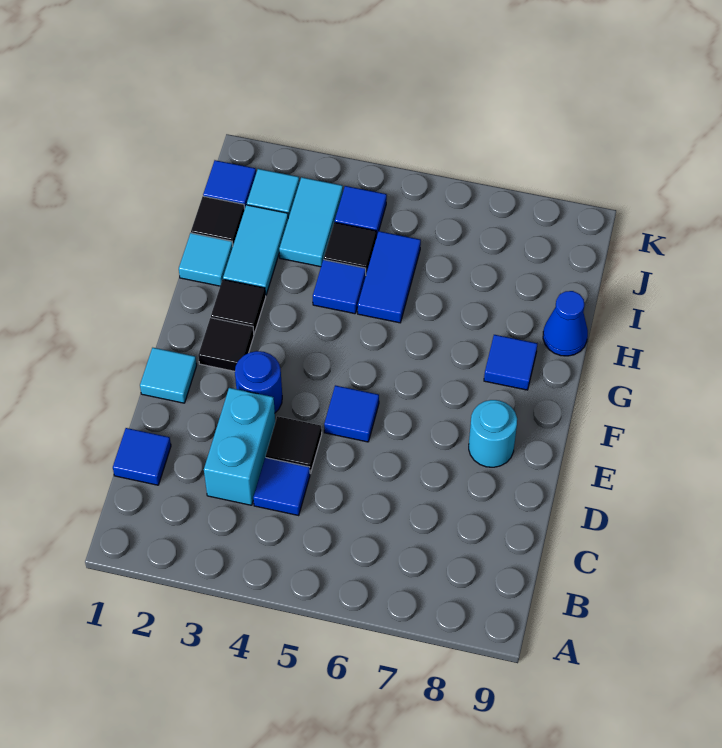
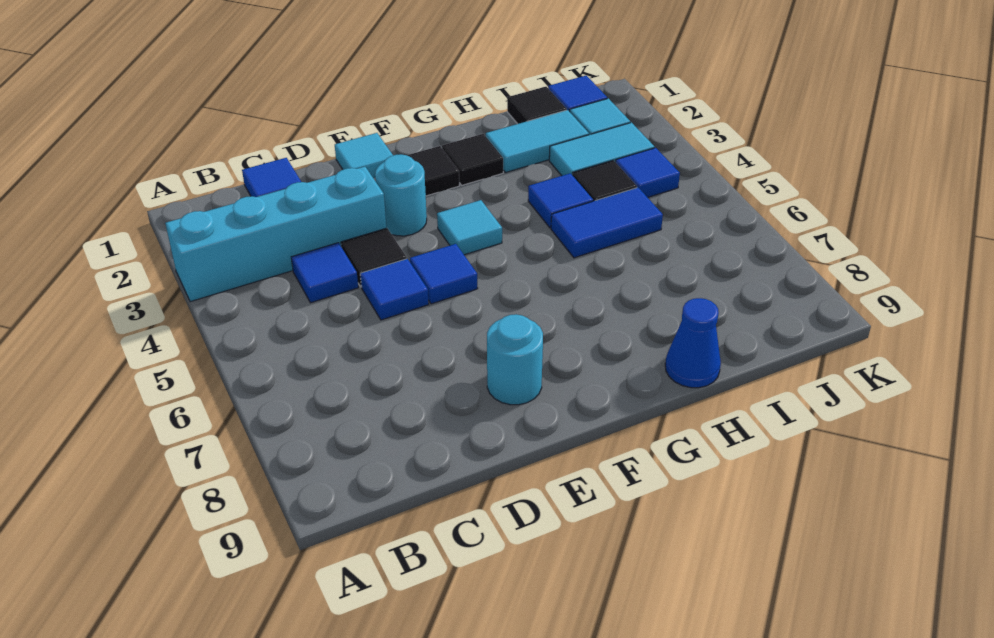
cyan brick C3:D3 level 1 -> cyan brick A3:D3 level 1
blue round brick E3 level 1 -> cyan round brick E3 level 1
blue tile G8 level 1 -> blue tile D5 level 1
cyan tile H1 level 1 -> cyan tile F4 level 1

